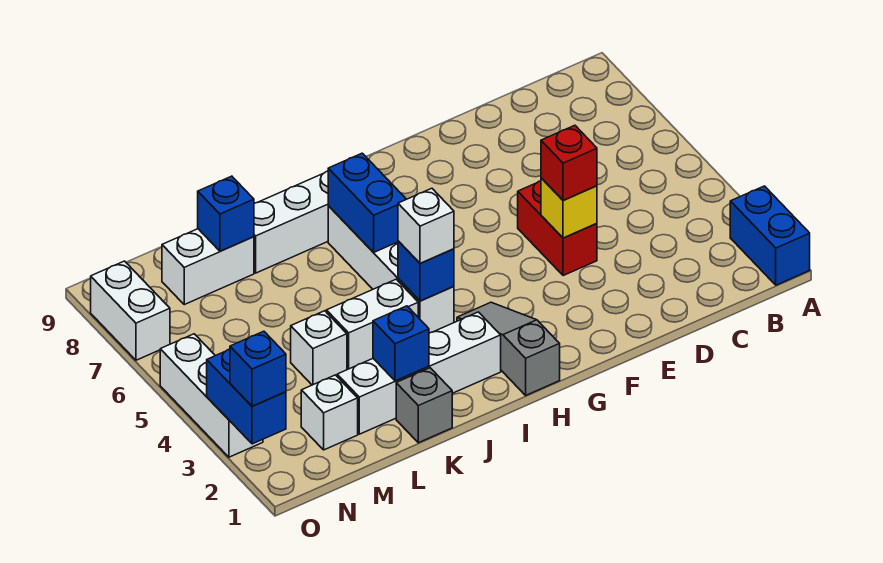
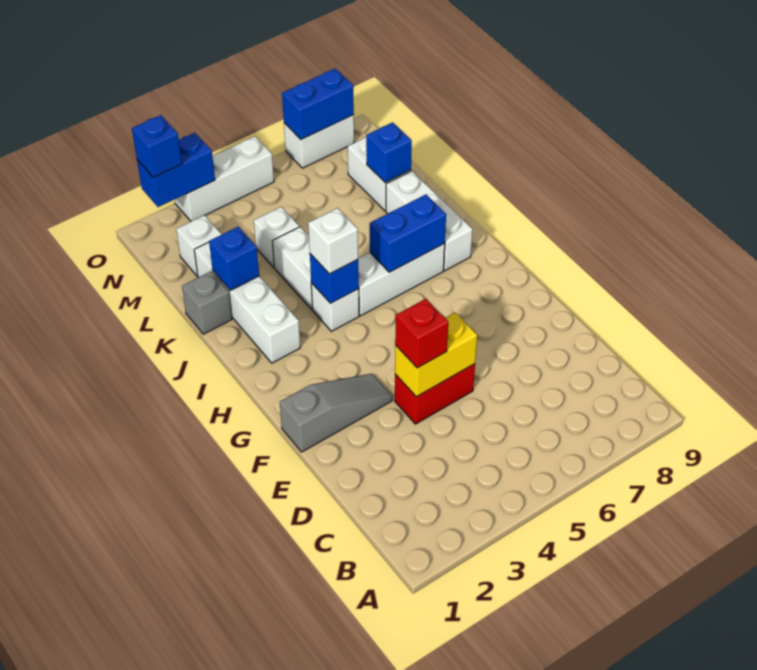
blue brick A1:A2 level 1 -> blue brick O7:O8 level 2
yellow brick E4 level 2 -> yellow brick E4:E5 level 2
grey slope H1:H3 level 1 top 1 -> grey slope F1:F3 level 1 top 1

